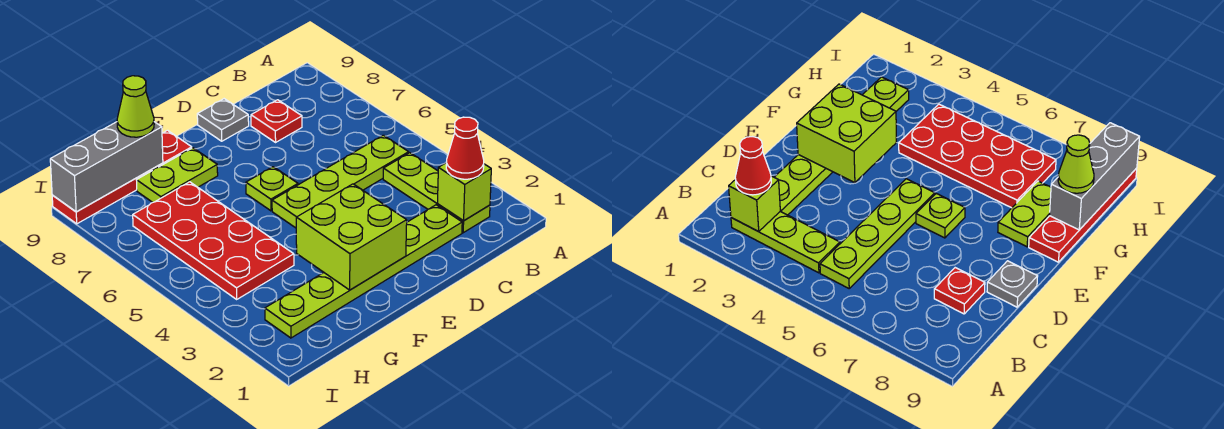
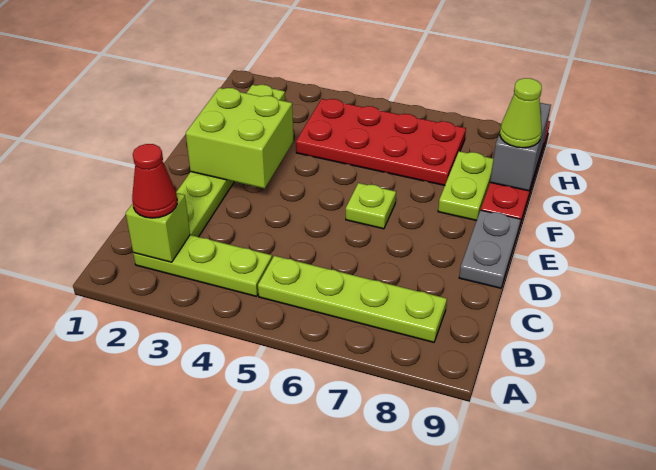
lime plate B5:E5 level 1 -> lime plate B5:B8 level 1
red plate C8 level 1 -> none
grey plate D9 level 1 -> grey plate D9:E9 level 1
grey brick G9:I9 level 2 -> grey brick G9:H9 level 2

